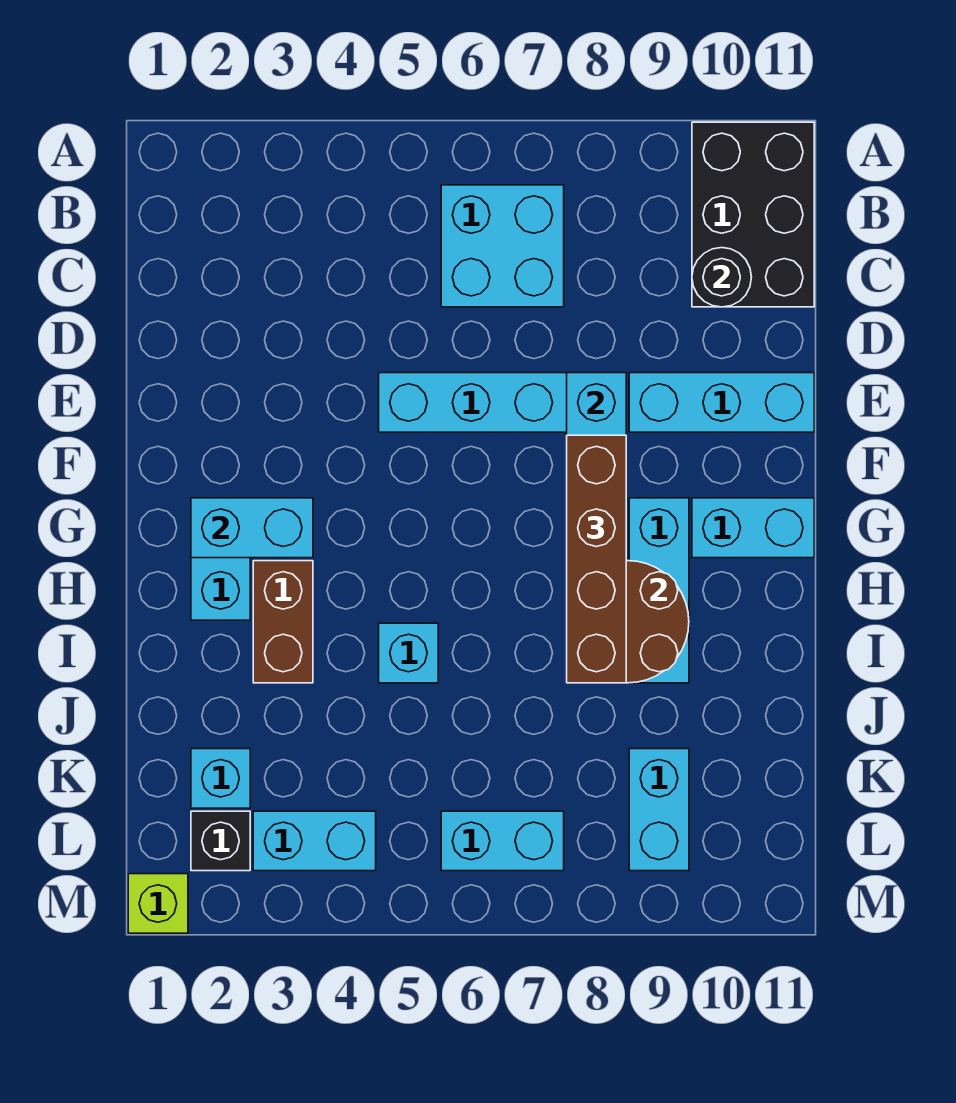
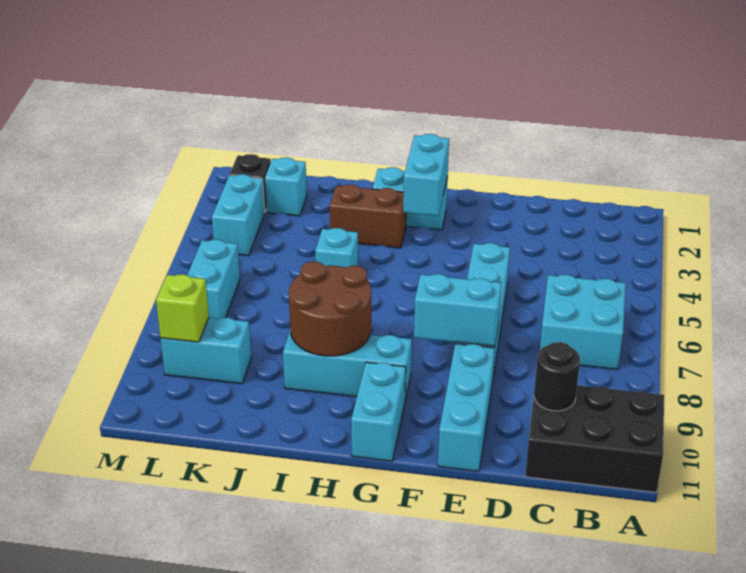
brown brick F8:I8 level 3 -> none
lime brick M1 level 1 -> lime brick L9 level 2

